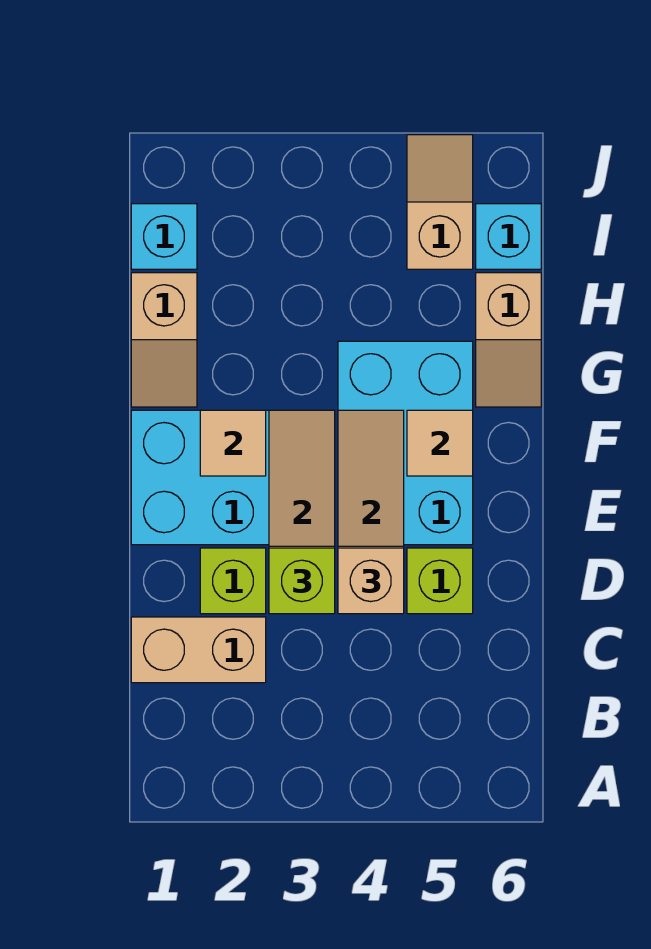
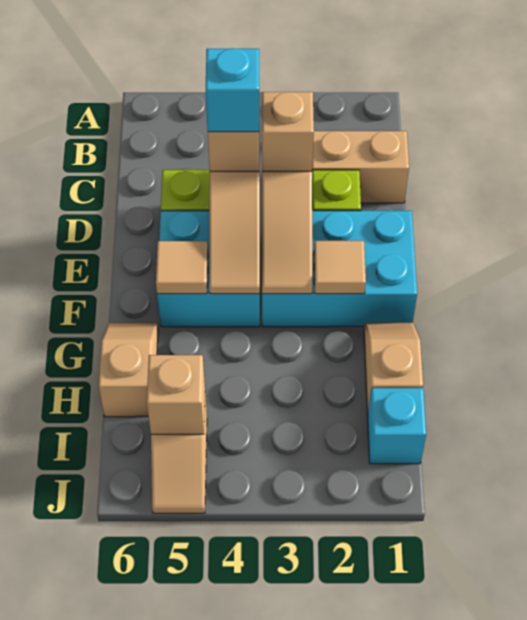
lime brick D3 level 3 -> tan brick D3 level 3
cyan brick E4:G5 level 1 -> cyan brick E4:F5 level 1
none -> tan brick I5 level 2
cyan brick I6 level 1 -> cyan brick D4 level 4

